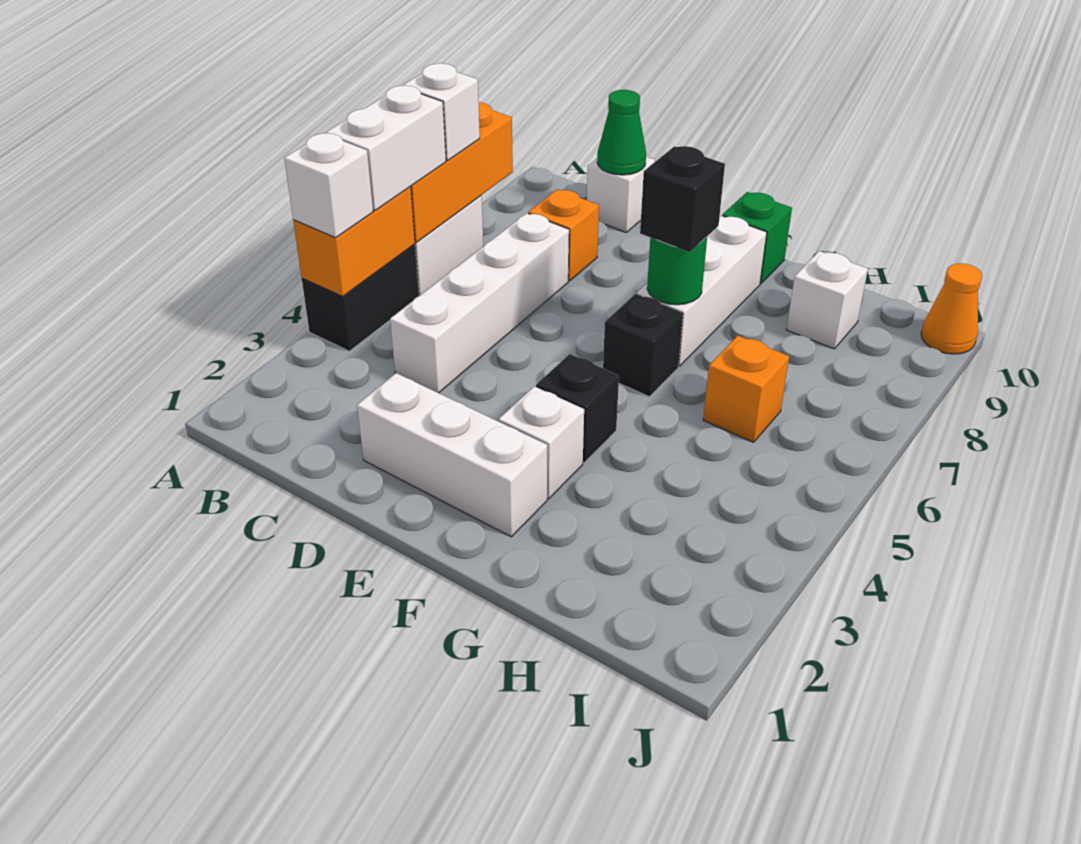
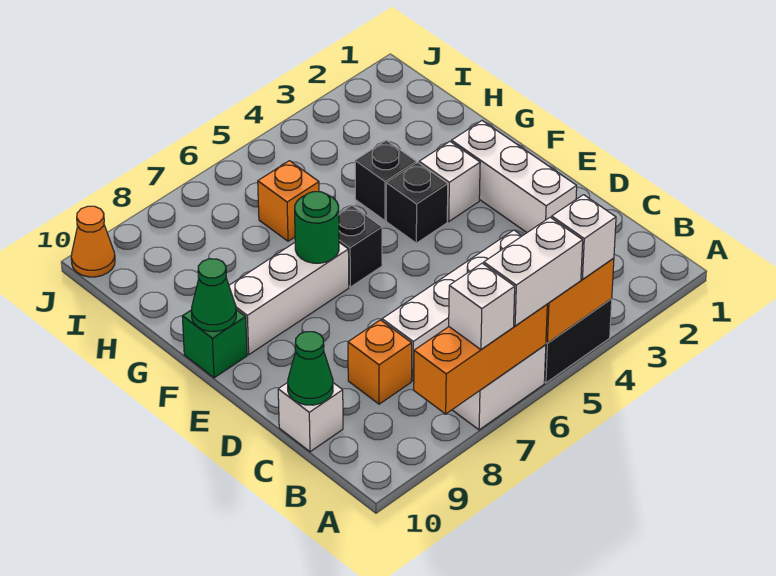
black brick F7 level 3 -> black brick G4 level 1
none -> green cone F10 level 2
white brick H9 level 1 -> none

